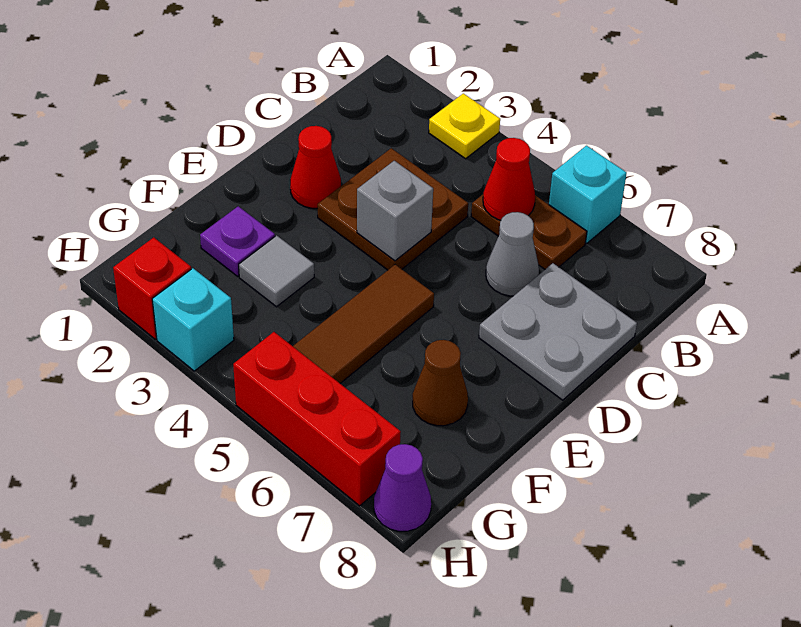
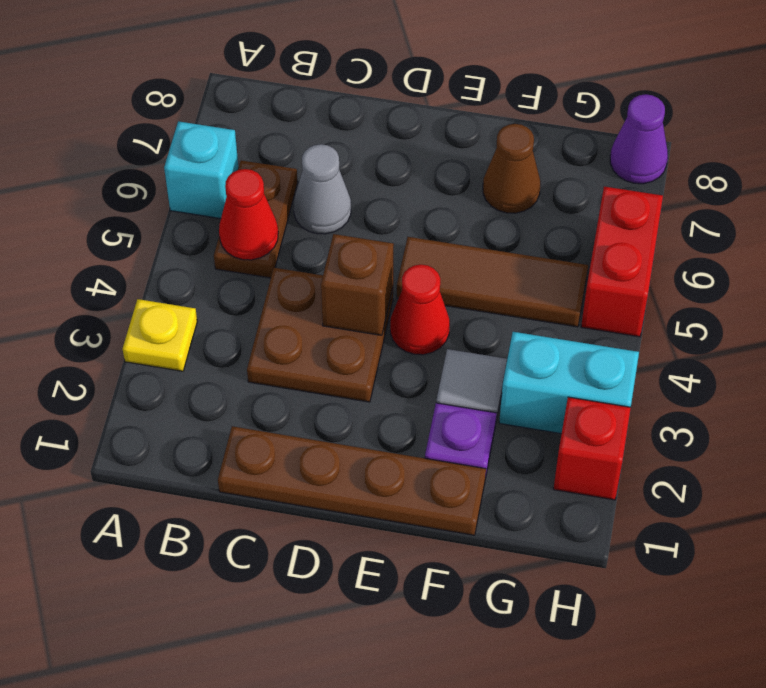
none -> brown plate C1:F1 level 1
grey plate C7:D8 level 1 -> none
red cone D2 level 1 -> red cone E4 level 1
grey brick D4 level 2 -> brown brick D4 level 2
cyan brick H3 level 1 -> cyan brick G3:H3 level 1
red brick H5:H7 level 1 -> red brick H5:H6 level 1

